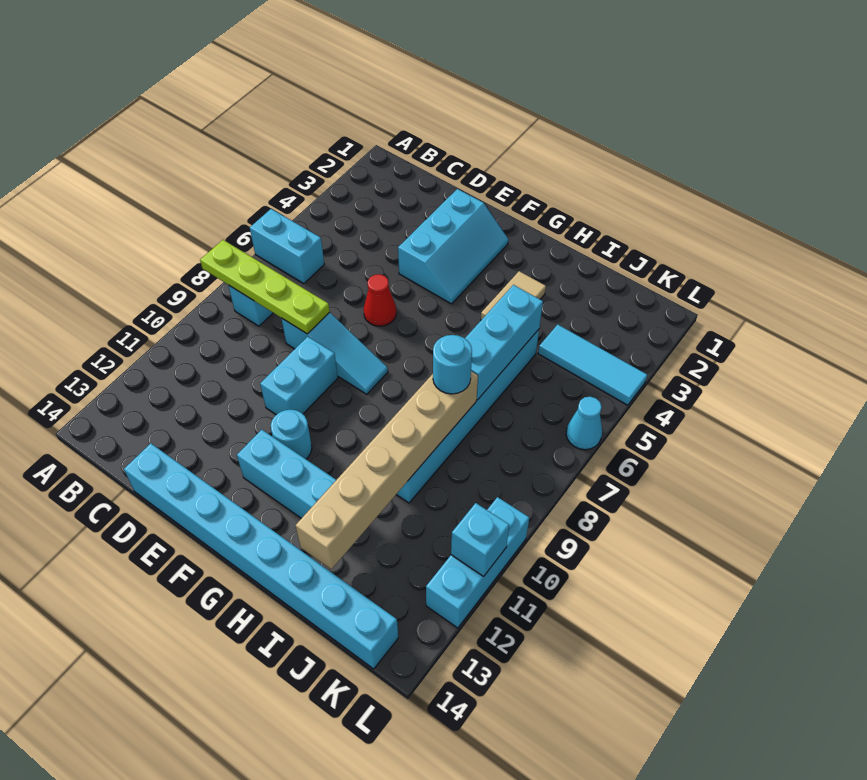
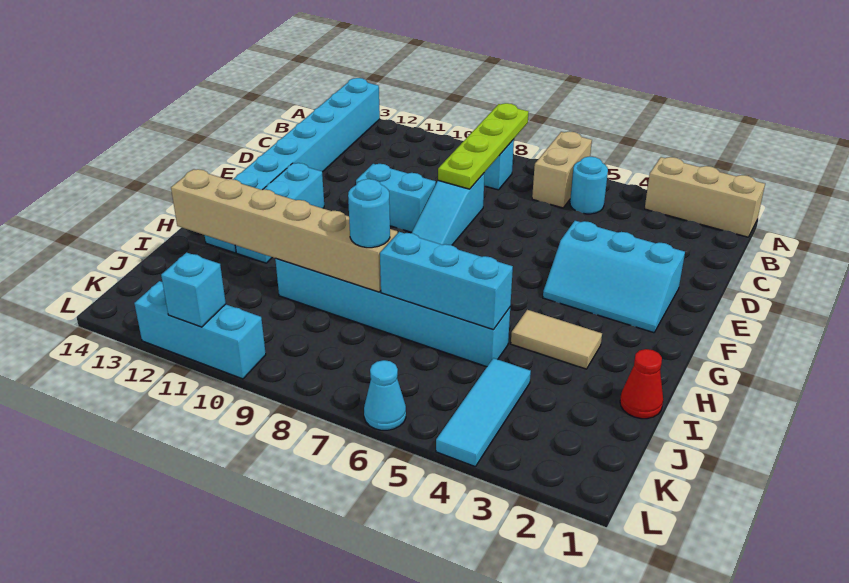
none -> tan brick A1:A3 level 1
cyan brick A6:B6 level 1 -> tan brick A6:B6 level 1
cyan brick D14:K14 level 1 -> cyan brick A13:H13 level 1
red cone E6 level 1 -> red cone I1 level 1
cyan round brick F11 level 1 -> cyan round brick B5 level 1

